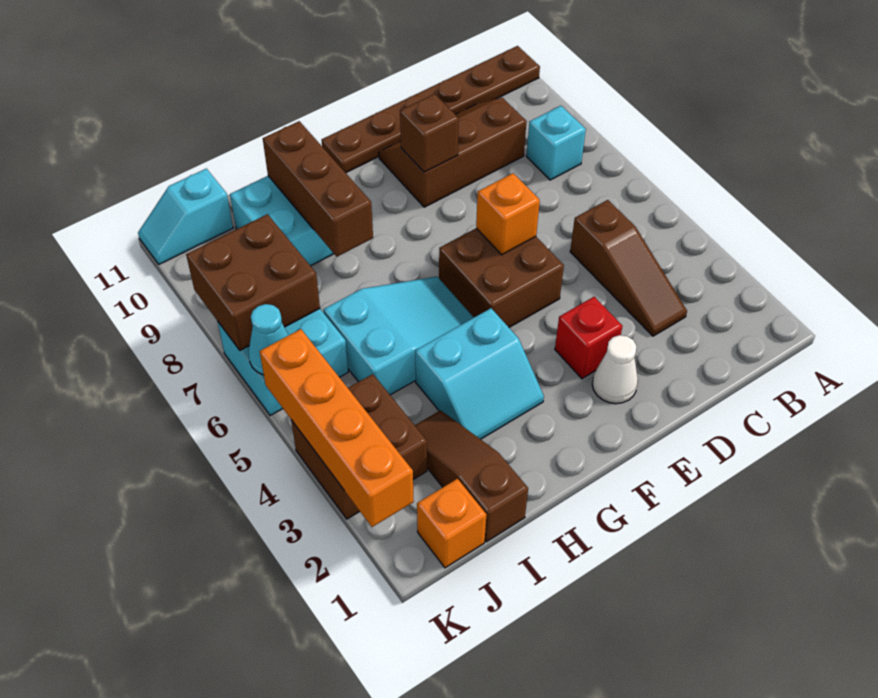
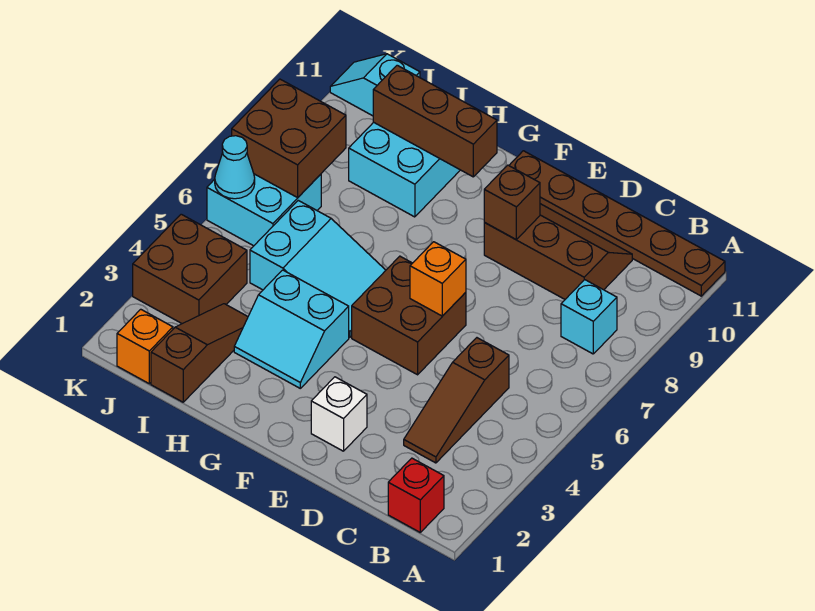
white cone E2 level 1 -> white brick E2 level 1
red brick E3 level 1 -> red brick B1 level 1
brown brick H8:H10 level 2 -> brown brick G10:I10 level 2
orange brick K2:K5 level 2 -> none

